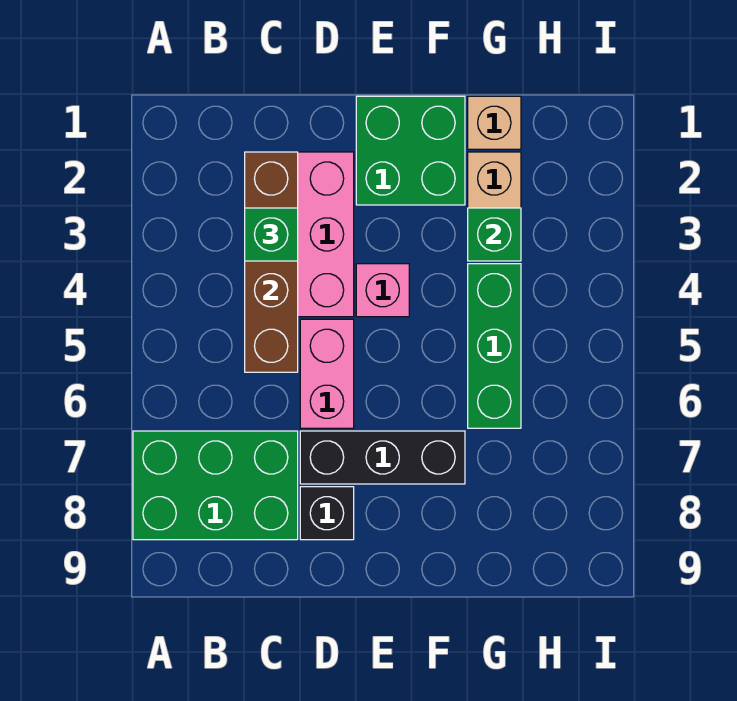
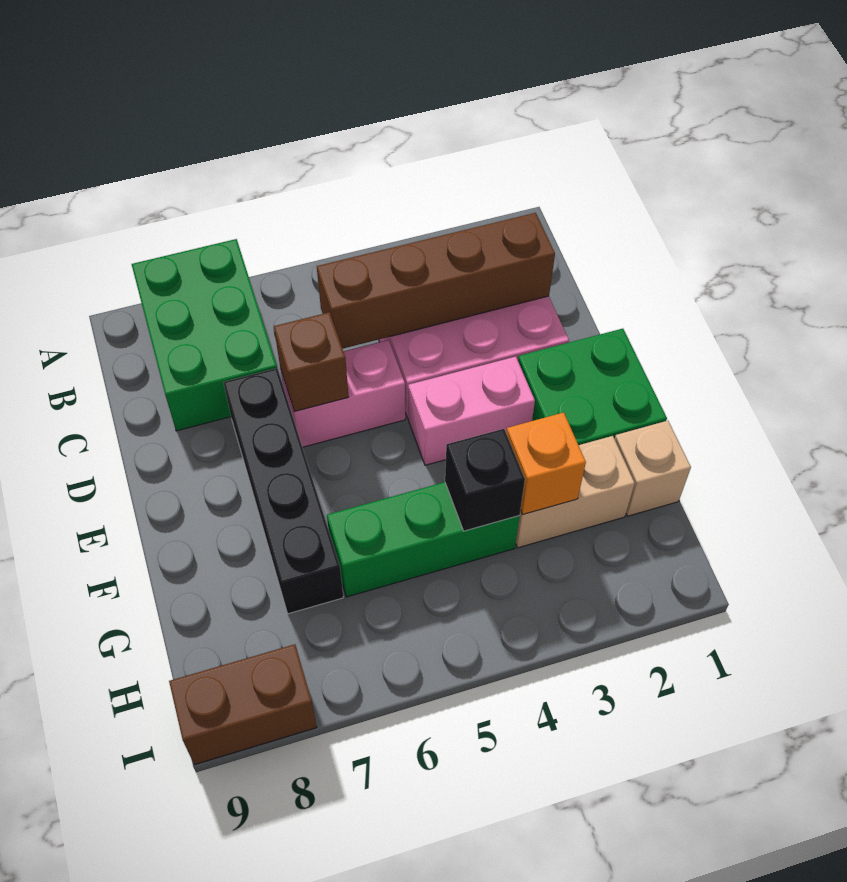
green brick C3 level 3 -> none
none -> brown brick D6 level 2
black brick D7:F7 level 1 -> black brick D7:G7 level 1
black brick D8 level 1 -> black brick G4 level 2
pink brick E4 level 1 -> pink brick E3:E4 level 1
green brick G3 level 2 -> orange brick G3 level 2
none -> brown brick I8:I9 level 1

